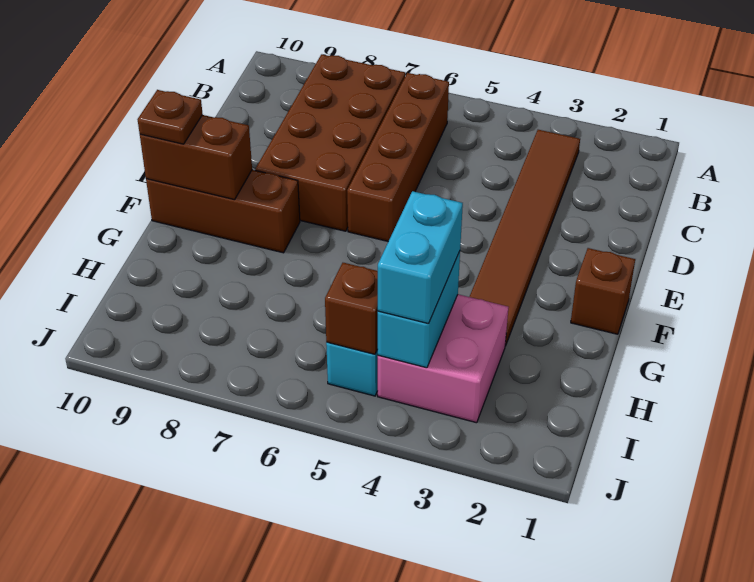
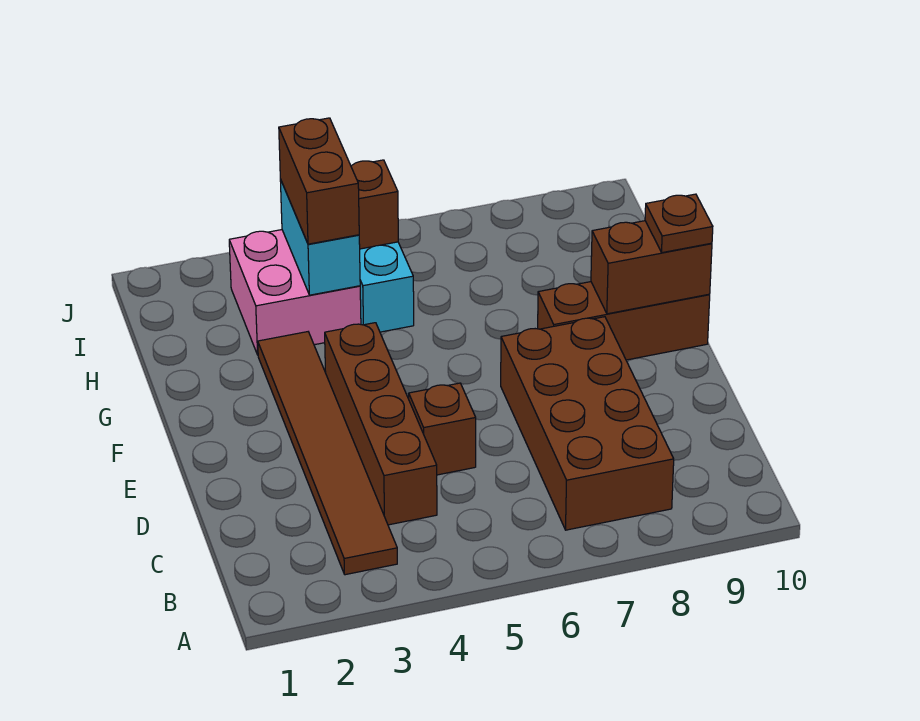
brown brick B6:E6 level 1 -> brown brick C4:F4 level 1
brown brick F1 level 1 -> brown brick D5 level 1
cyan brick H4:I4 level 3 -> brown brick H4:I4 level 3

